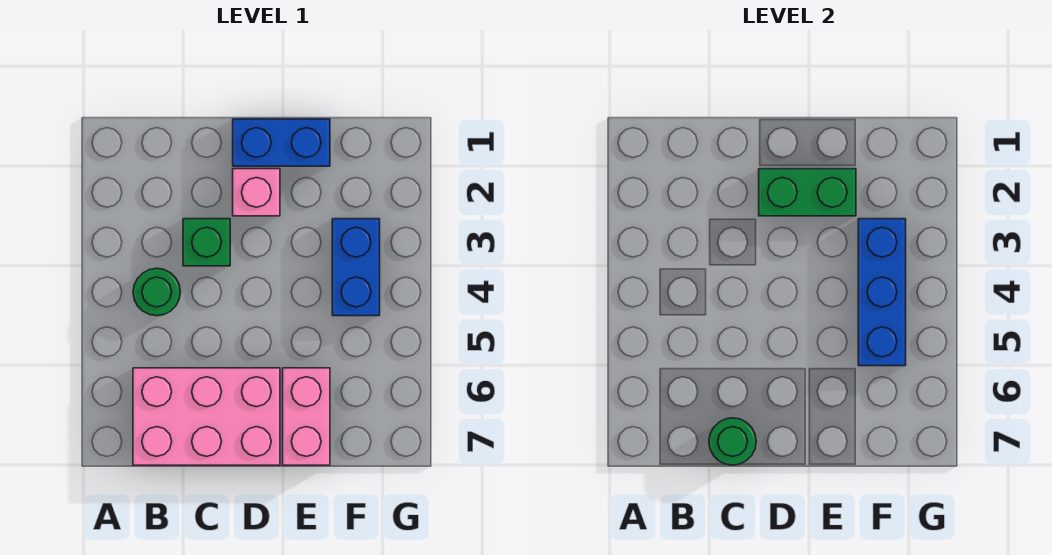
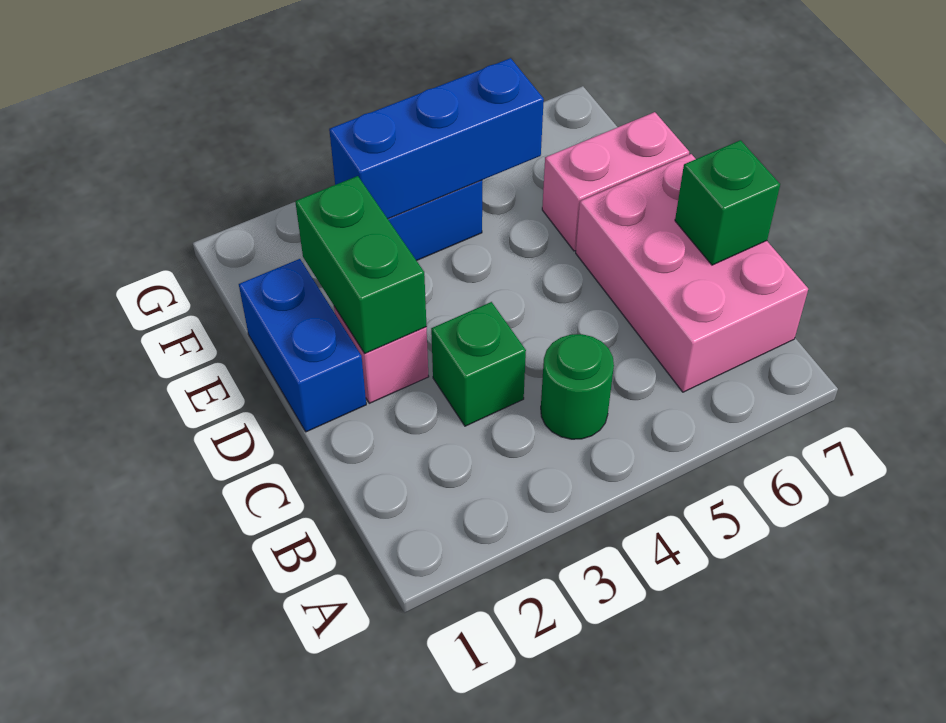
green round brick C7 level 2 -> green brick C7 level 2

